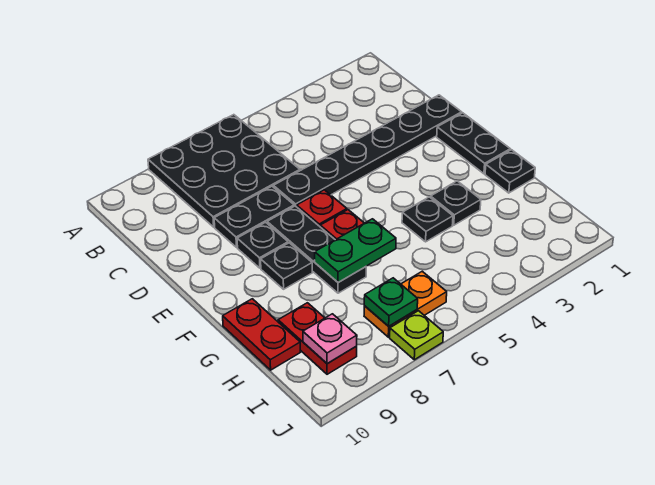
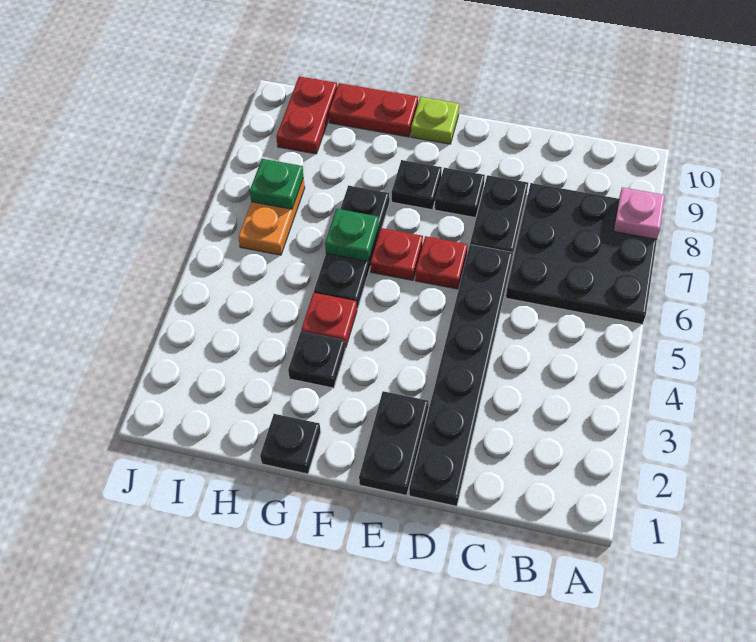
black plate E1:F1 level 1 -> black plate E1:E2 level 1
black plate E7:G7 level 1 -> black plate G5:G7 level 1
black plate G4 level 1 -> red plate G4 level 1
green plate G6:G7 level 2 -> green plate G6 level 2
red plate H9:I9 level 1 -> red plate I9:I10 level 1
pink plate I9 level 2 -> pink plate A8 level 2
lime plate J7 level 1 -> lime plate F10 level 1

